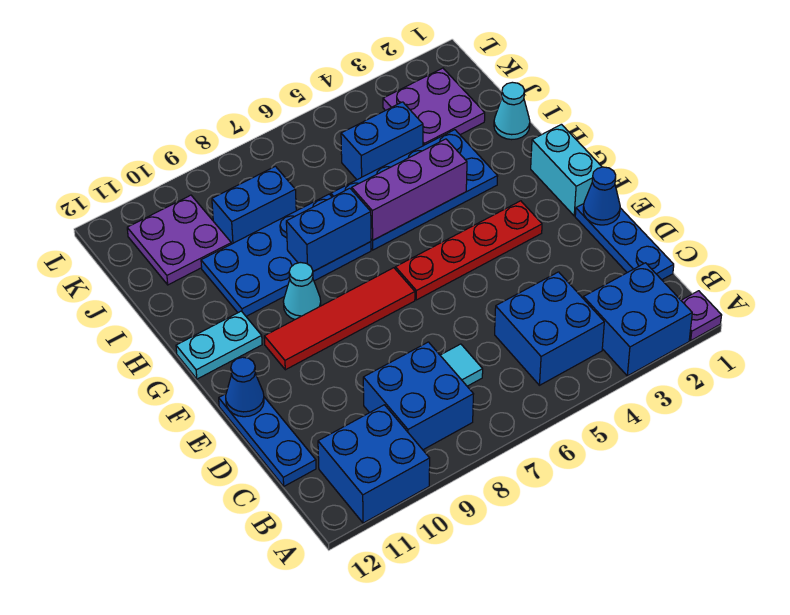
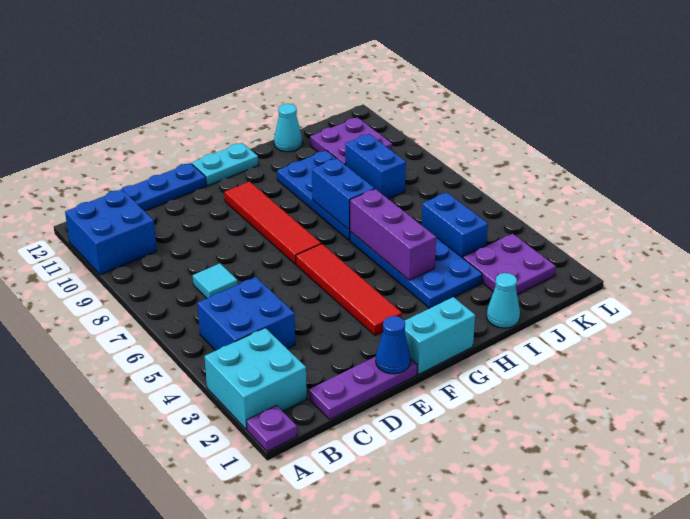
blue brick A2:B3 level 1 -> cyan brick A2:B3 level 1
blue brick B8:C9 level 1 -> none
blue plate C1:E1 level 1 -> purple plate C1:E1 level 1
blue cone E12 level 2 -> none
red plate F3:F6 level 1 -> red tile F3:F6 level 1
cyan cone G9 level 1 -> cyan cone I12 level 1
cyan plate G11:G12 level 1 -> cyan plate F12:G12 level 1

